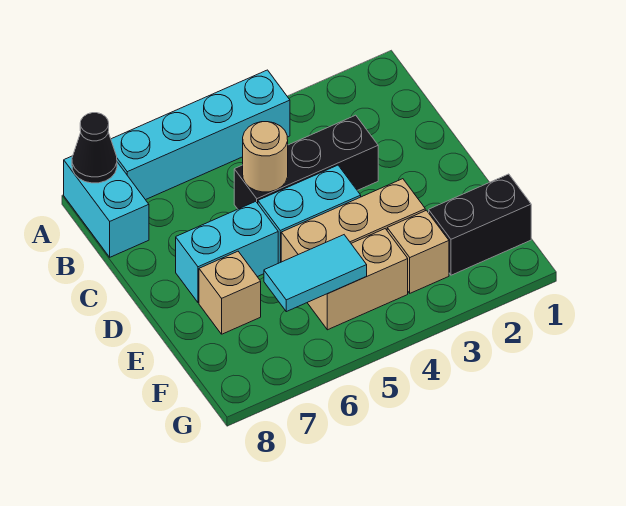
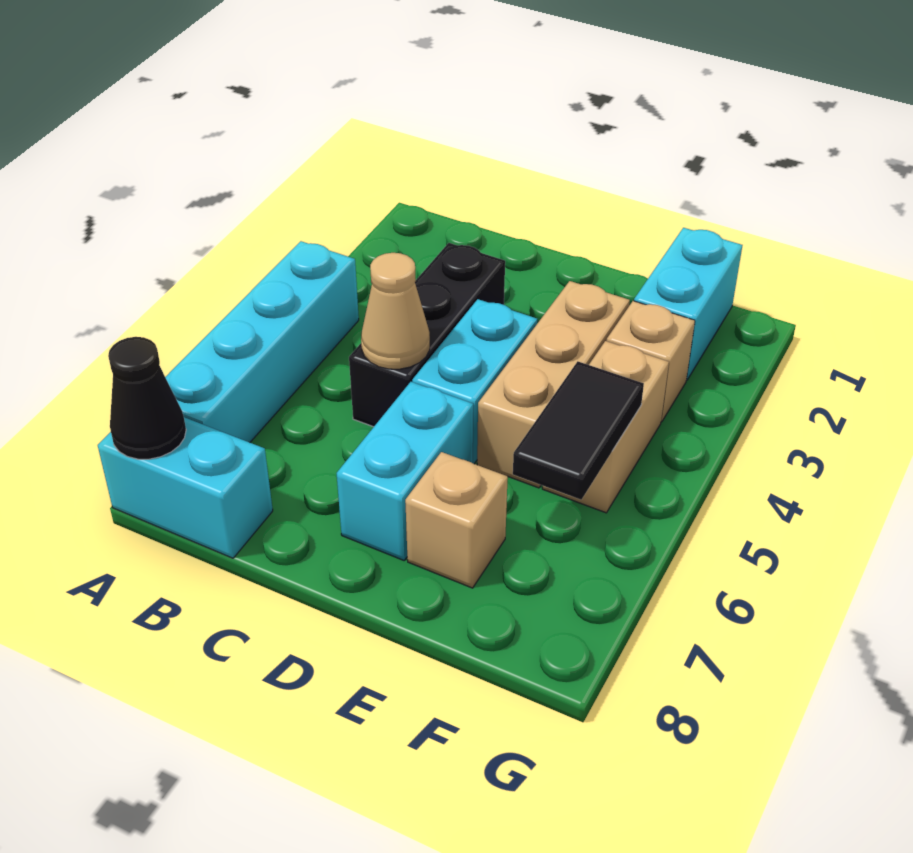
tan round brick C5 level 2 -> tan cone C5 level 2
black brick F1:F2 level 1 -> cyan brick F1:F2 level 1
cyan tile F5:F6 level 2 -> black tile F5:F6 level 2

